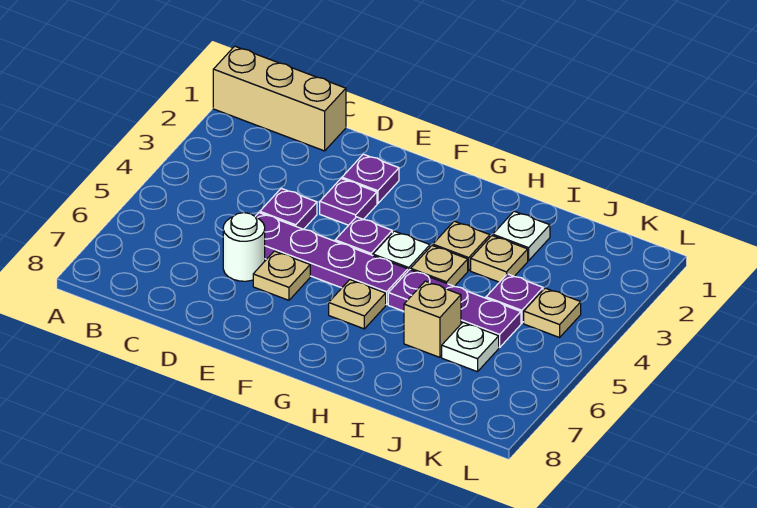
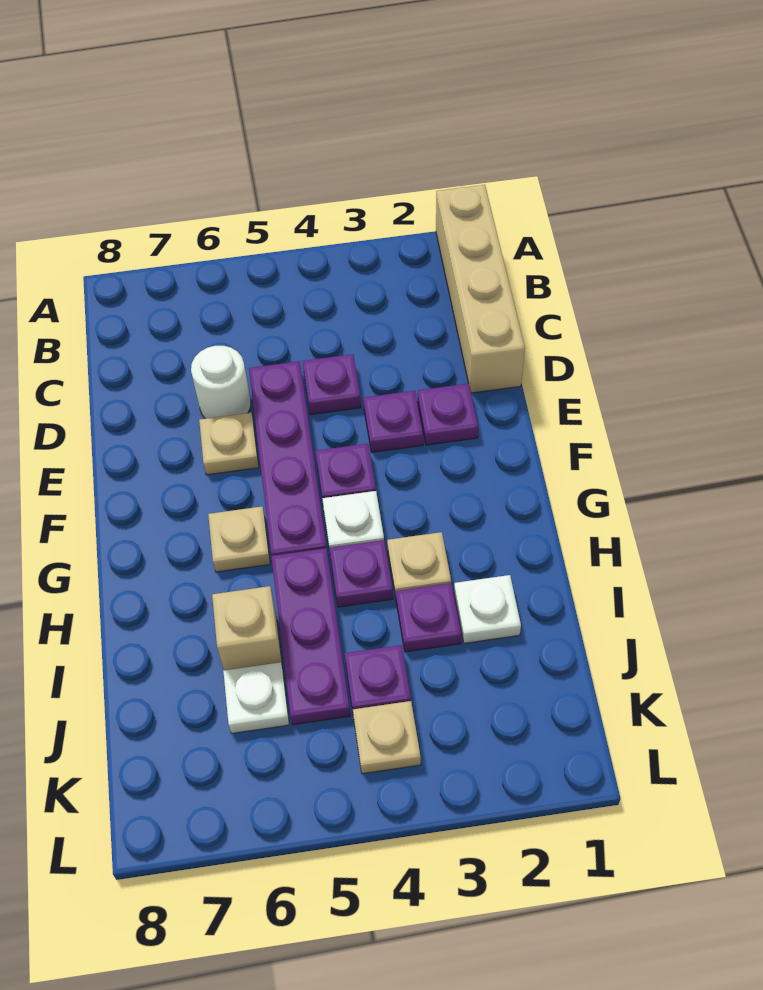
tan brick A1:C1 level 1 -> tan brick A1:D1 level 1
tan plate H4 level 1 -> purple plate H4 level 1
tan plate I3 level 1 -> purple plate I3 level 1

